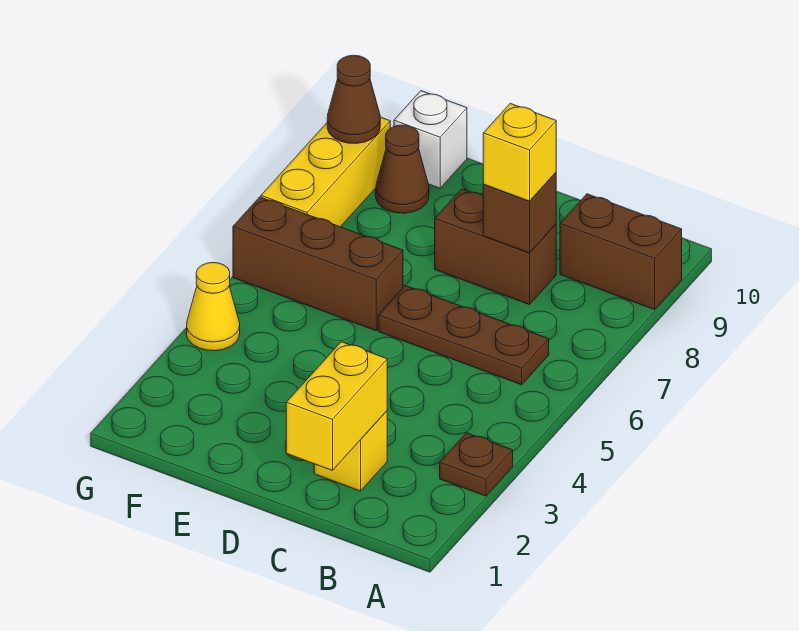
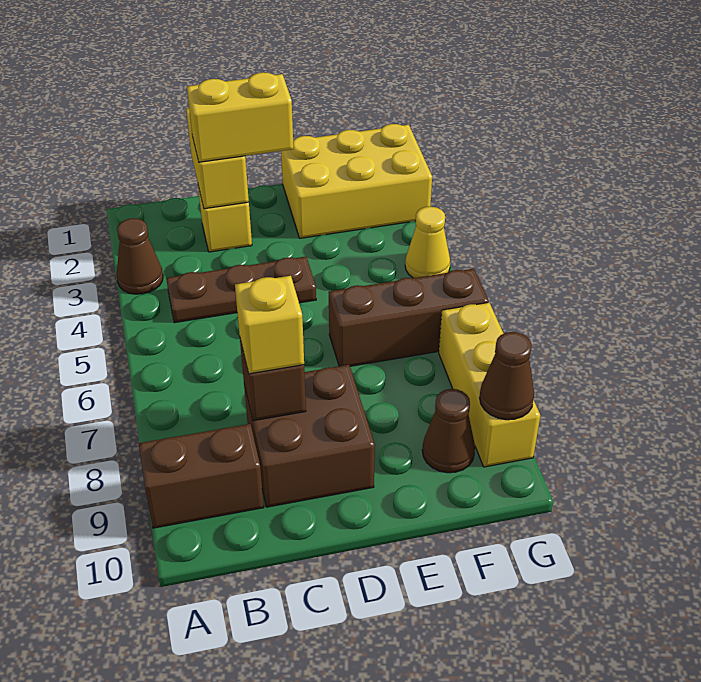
brown plate A3 level 1 -> brown cone A3 level 1
brown plate B6:D6 level 1 -> brown plate B4:D4 level 1
none -> yellow brick C2:D2 level 3
brown brick C8:D8 level 1 -> brown brick C8:D9 level 1
none -> yellow brick E1:G2 level 1
white brick F10 level 1 -> none

